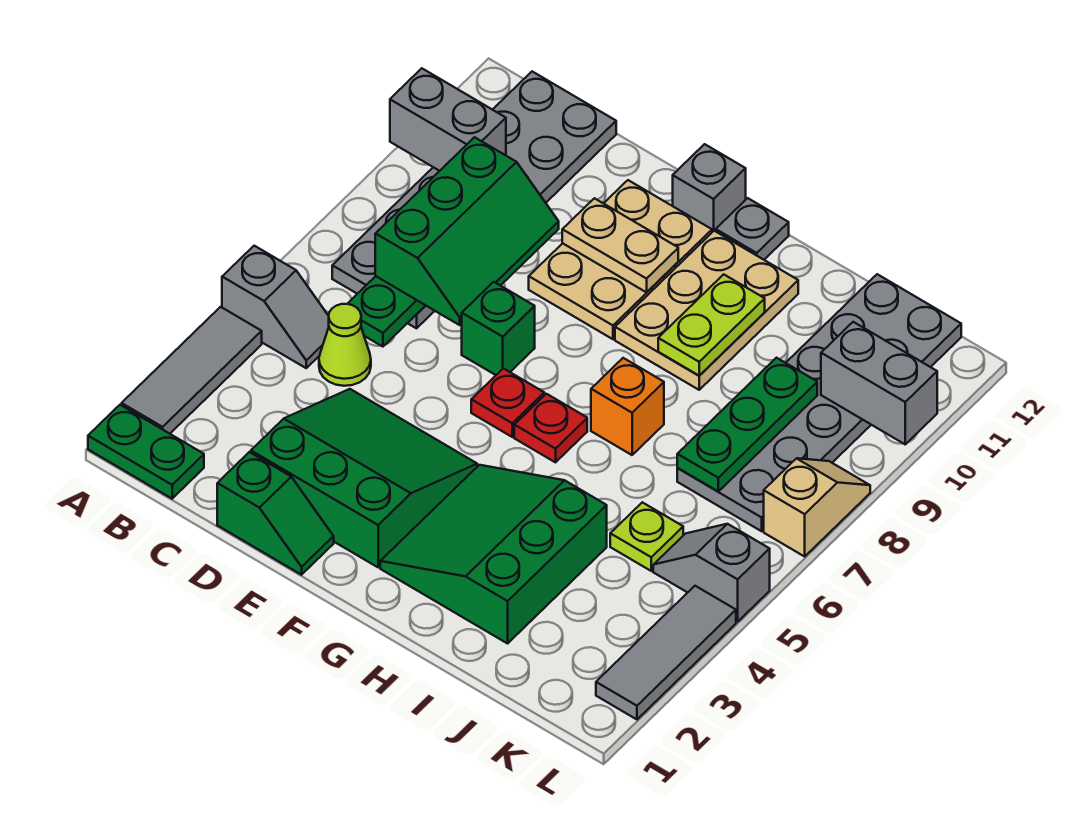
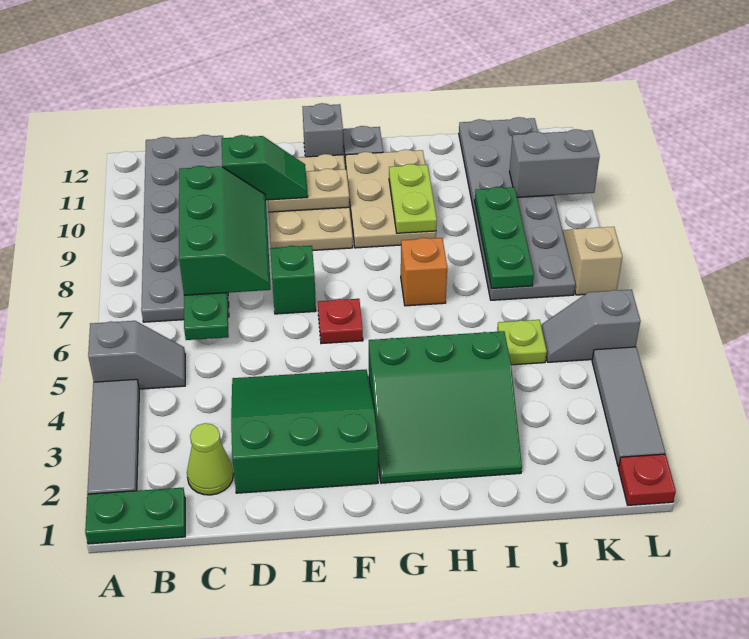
grey brick A10:B10 level 2 -> none
lime cone C5 level 1 -> lime cone C2 level 1
green slope D1:E1 level 1 top D -> green slope D10:E10 level 3 top D
green slope G2:I4 level 1 top I -> green slope G2:I4 level 1 top 4
red plate G6 level 1 -> red plate L1 level 1

